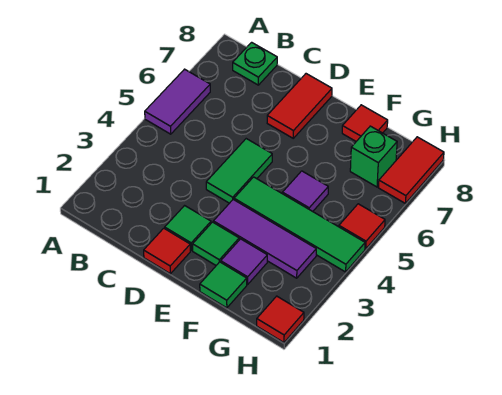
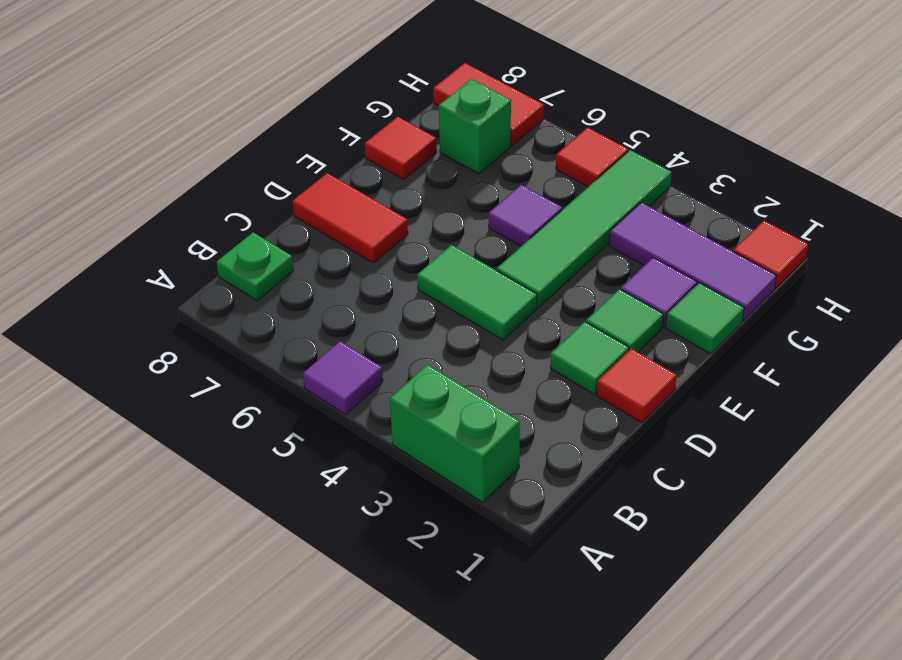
none -> green brick A2:A3 level 1
purple tile A5:A6 level 1 -> purple tile A5 level 1
purple tile E3:G3 level 1 -> purple tile G1:G3 level 1

